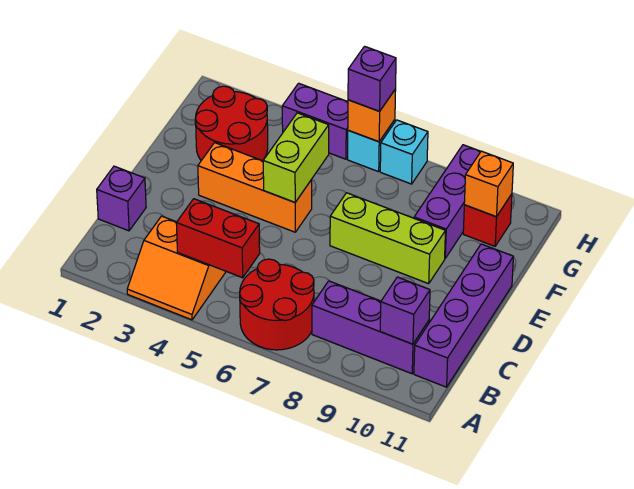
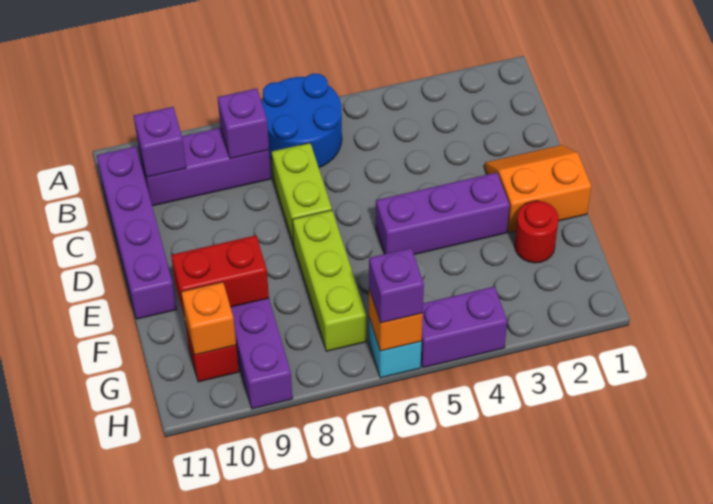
orange slope A3:B4 level 1 top B -> orange slope D1:E2 level 1 top E
red round brick A6:B7 level 1 -> blue round brick A6:B7 level 1
red brick B4:B5 level 2 -> red brick F9:F10 level 2
purple brick C1 level 1 -> purple brick B8 level 2
orange brick E3:E5 level 1 -> purple brick E3:E5 level 1
lime brick E5:F5 level 2 -> lime brick C7:D7 level 1
lime brick E7:E9 level 1 -> lime brick E7:G7 level 1
red round brick F2:G3 level 1 -> red round brick F2 level 1
cyan brick H7 level 1 -> none

